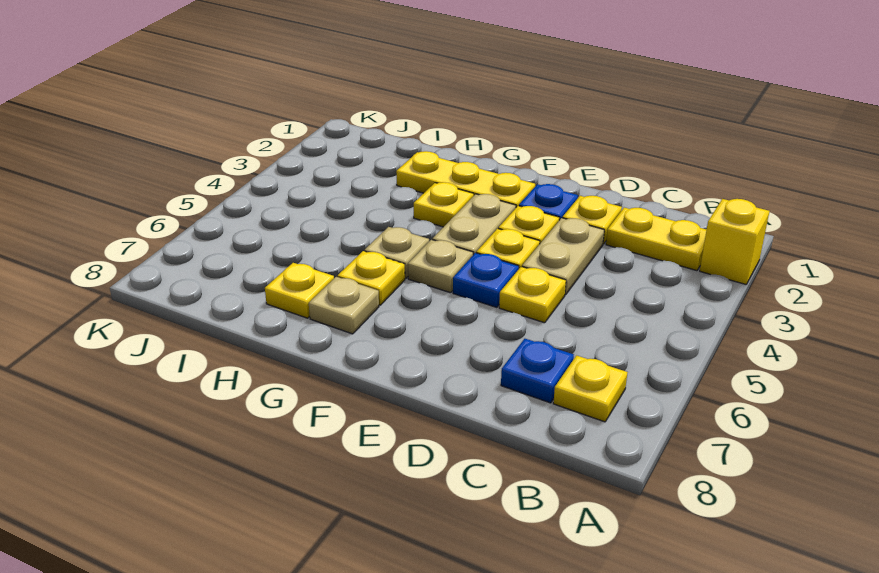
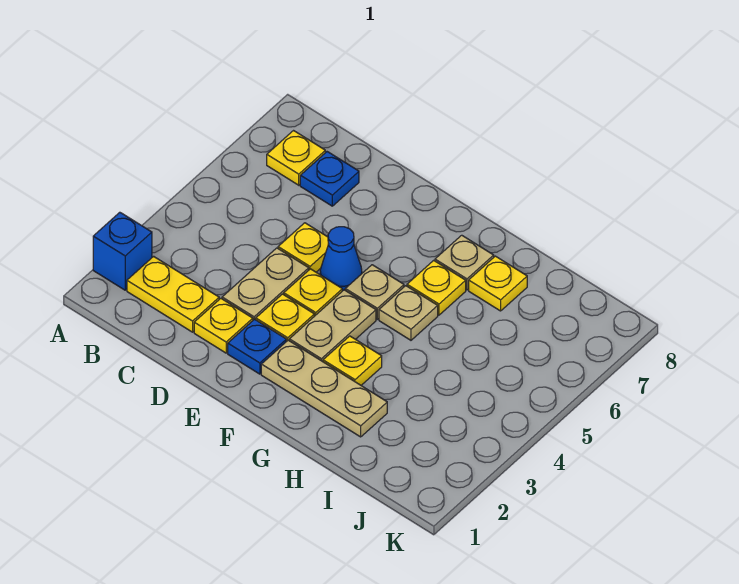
yellow brick A2 level 1 -> blue brick A2 level 1
blue plate E5 level 1 -> blue cone E5 level 1
yellow plate F2:H2 level 1 -> tan plate F2:H2 level 1

